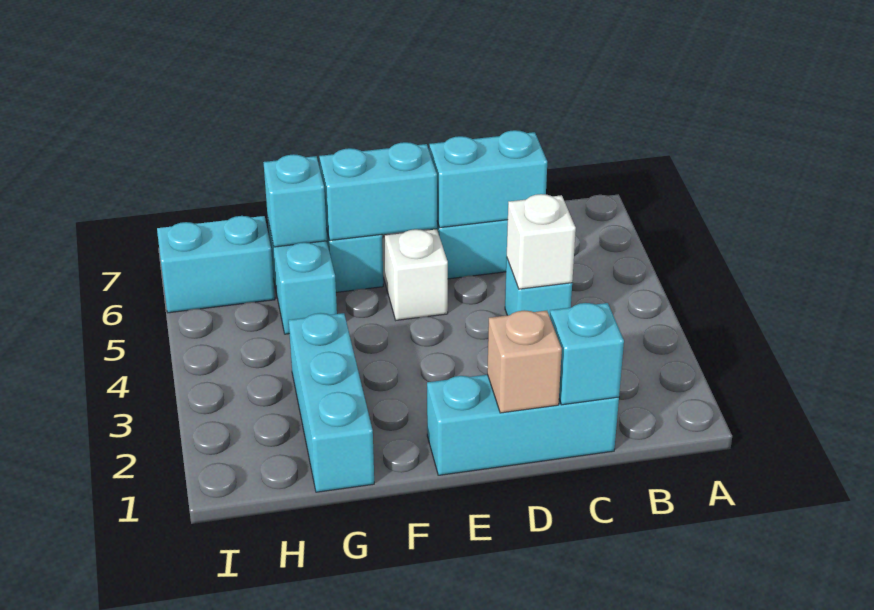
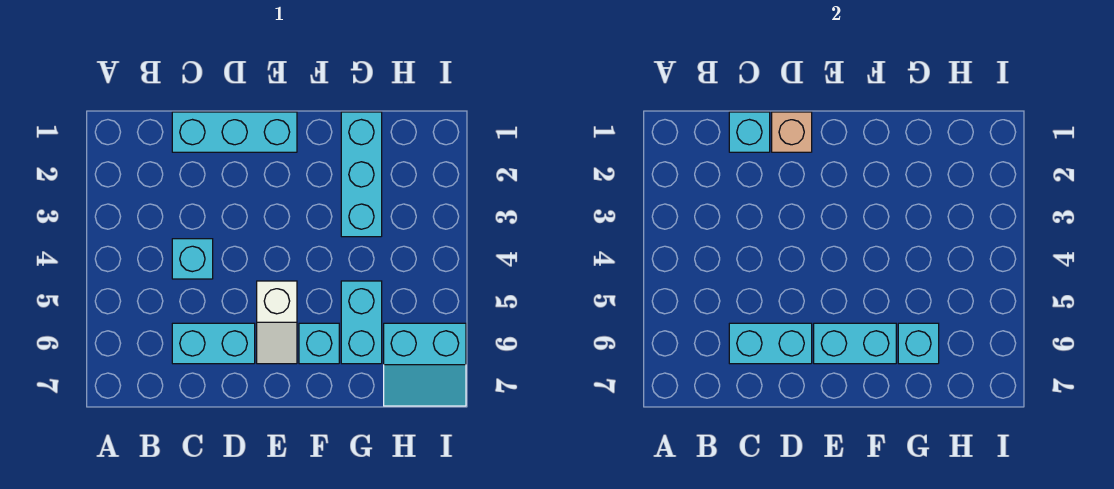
white brick C4 level 2 -> none

